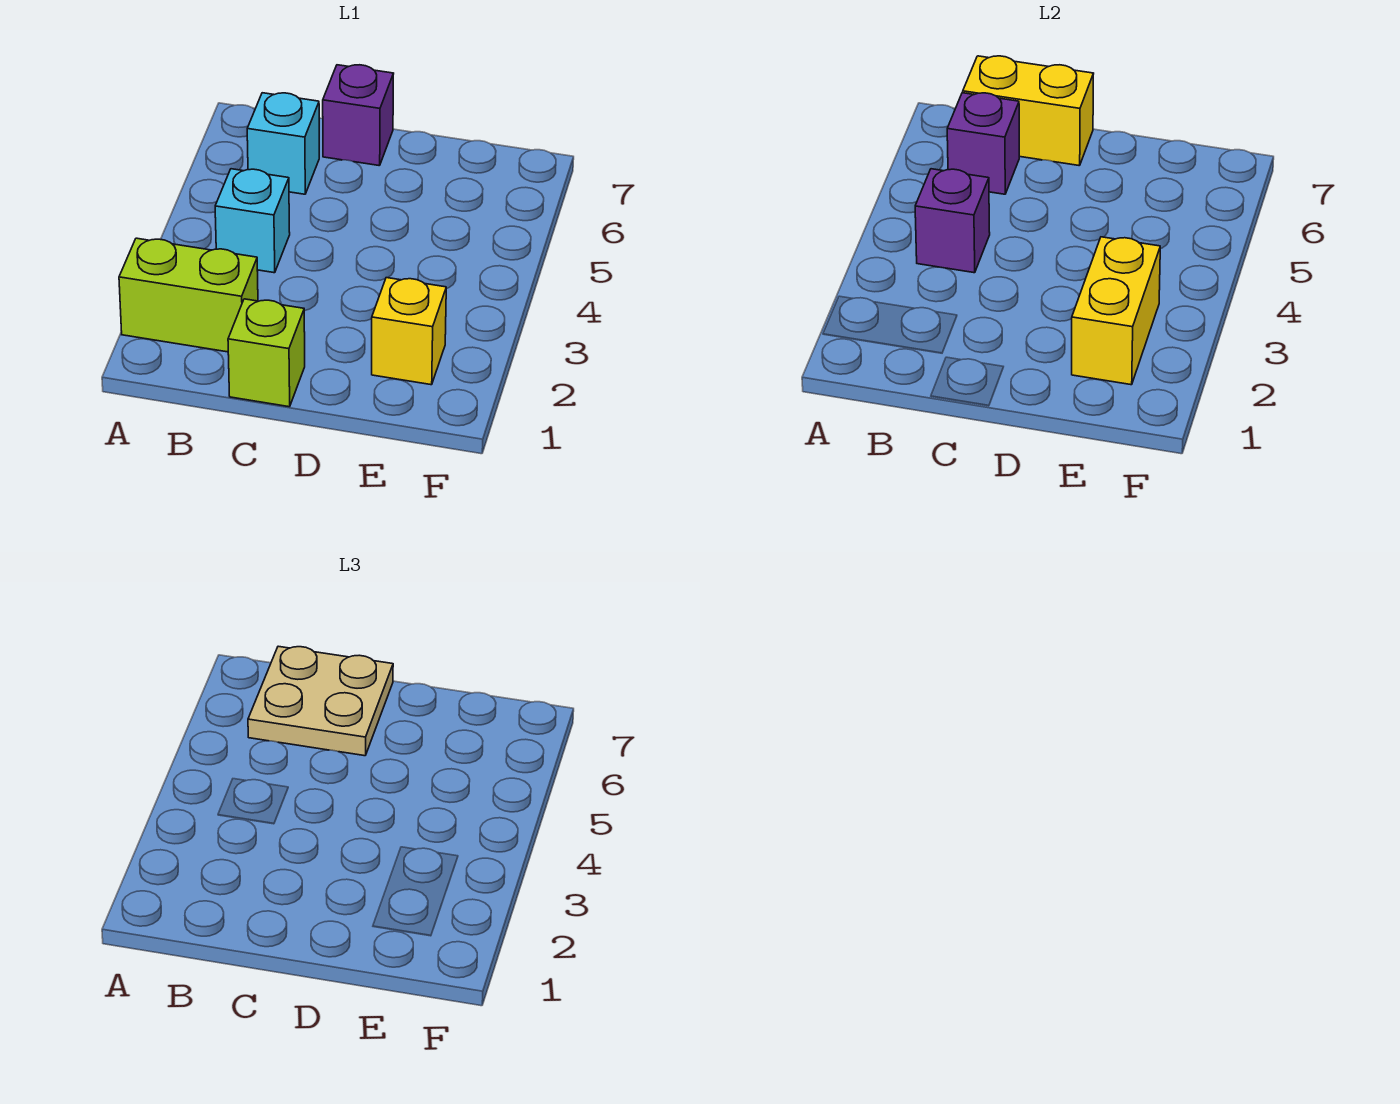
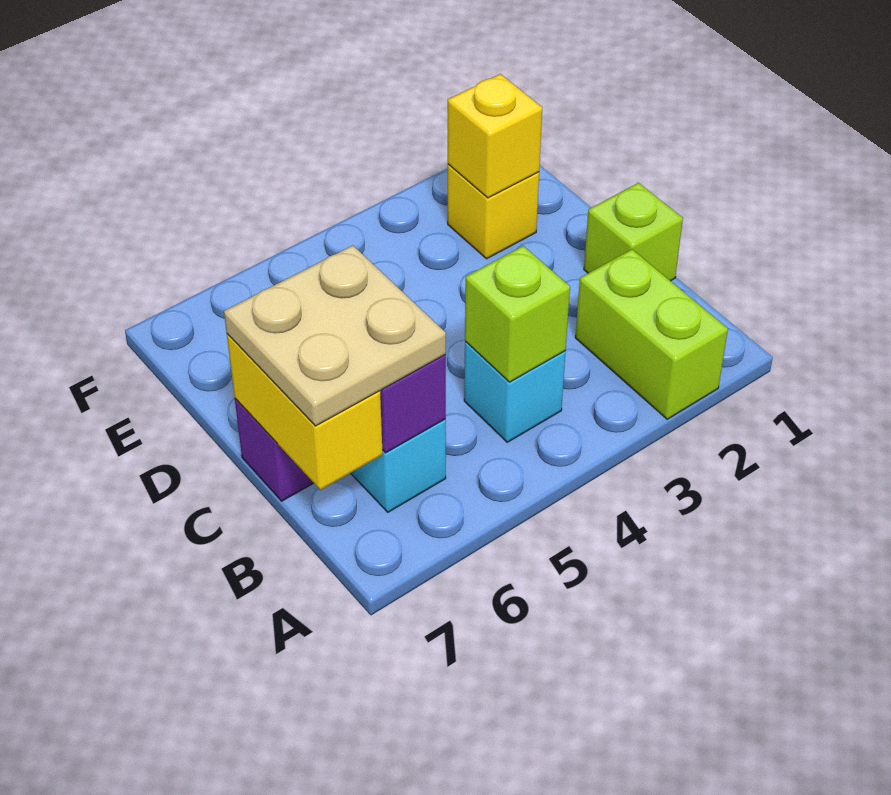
purple brick B4 level 2 -> lime brick B4 level 2
yellow brick E2:E3 level 2 -> yellow brick E2 level 2

